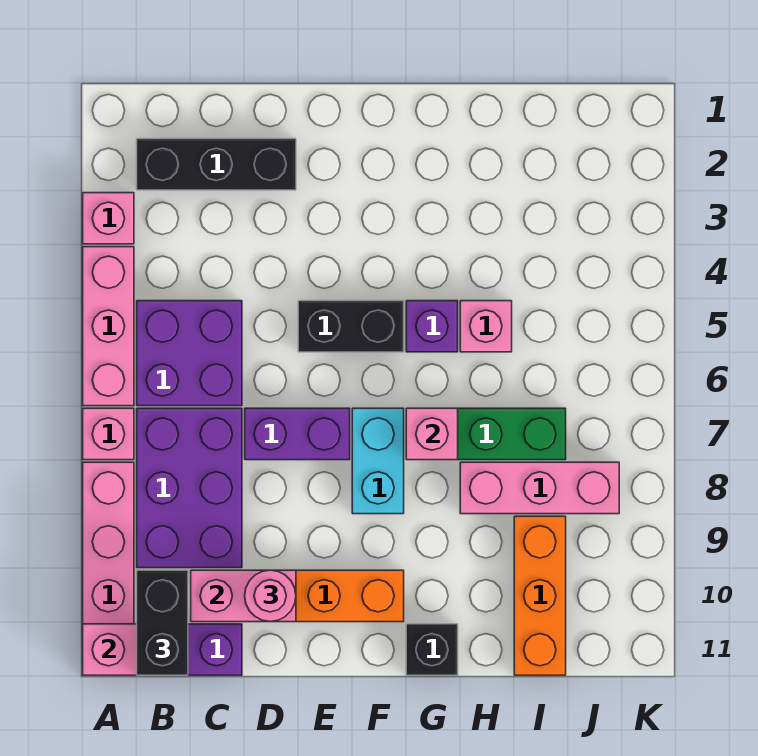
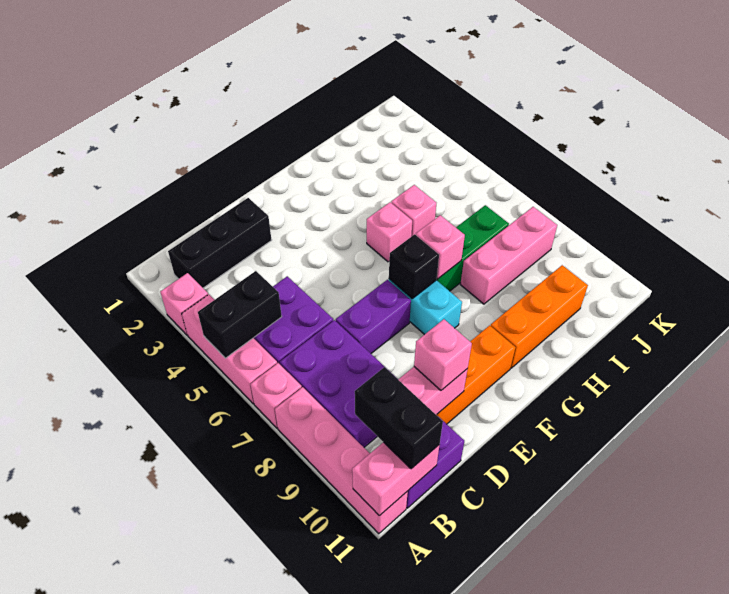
pink round brick D10 level 3 -> pink brick D10 level 3
black brick E5:F5 level 1 -> black brick A5:B5 level 2
purple brick G5 level 1 -> pink brick G5 level 1
black brick G11 level 1 -> black brick F7 level 2
orange brick I9:I11 level 1 -> orange brick G10:I10 level 1

